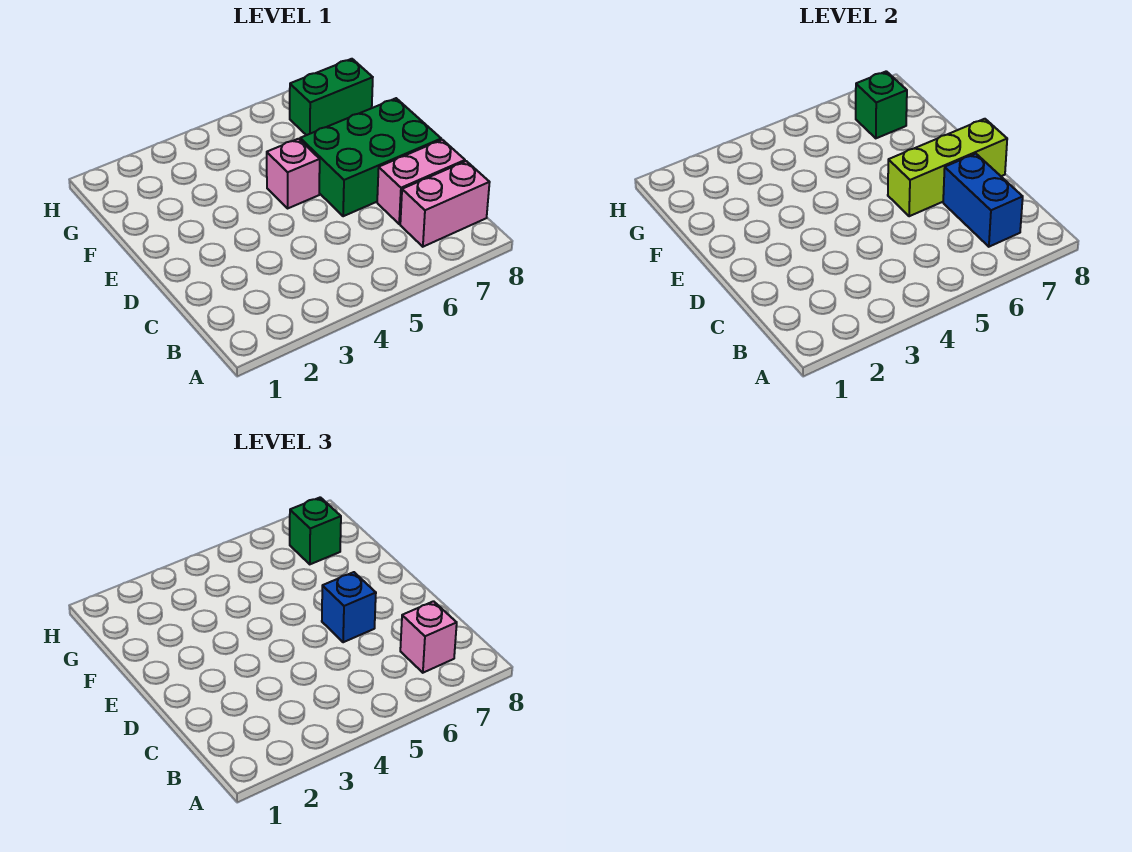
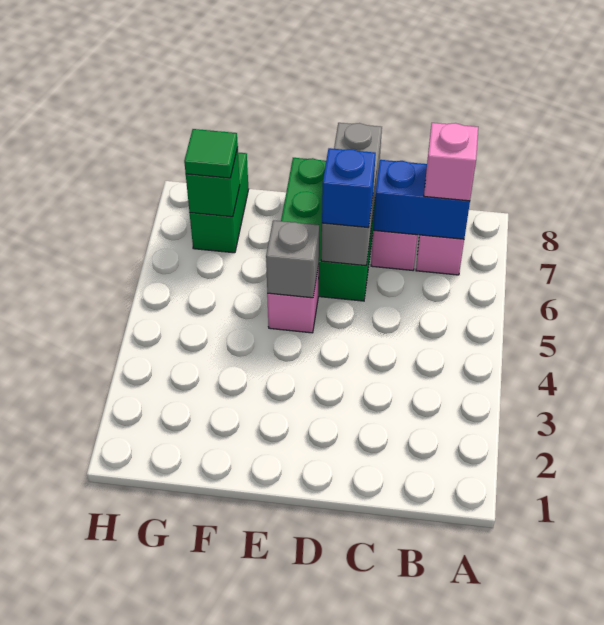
lime brick D6:D8 level 2 -> grey brick D6:D8 level 2
none -> grey brick E5 level 2
green brick G7 level 3 -> green tile G7 level 3

